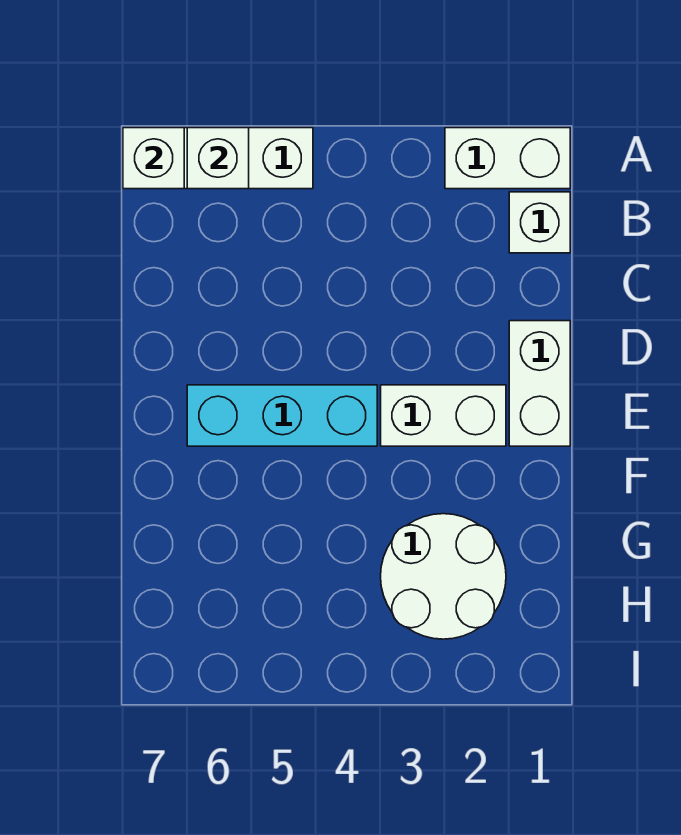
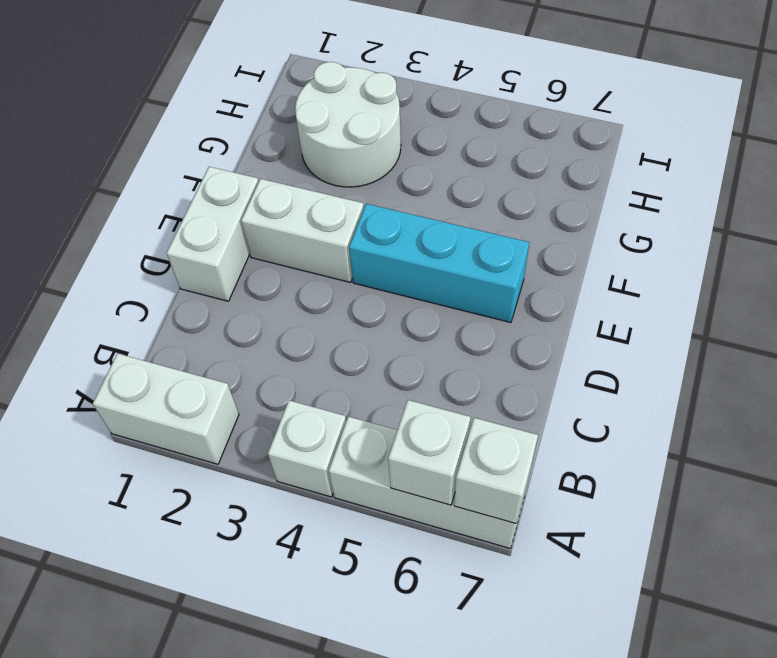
white brick B1 level 1 -> white brick A4 level 1

